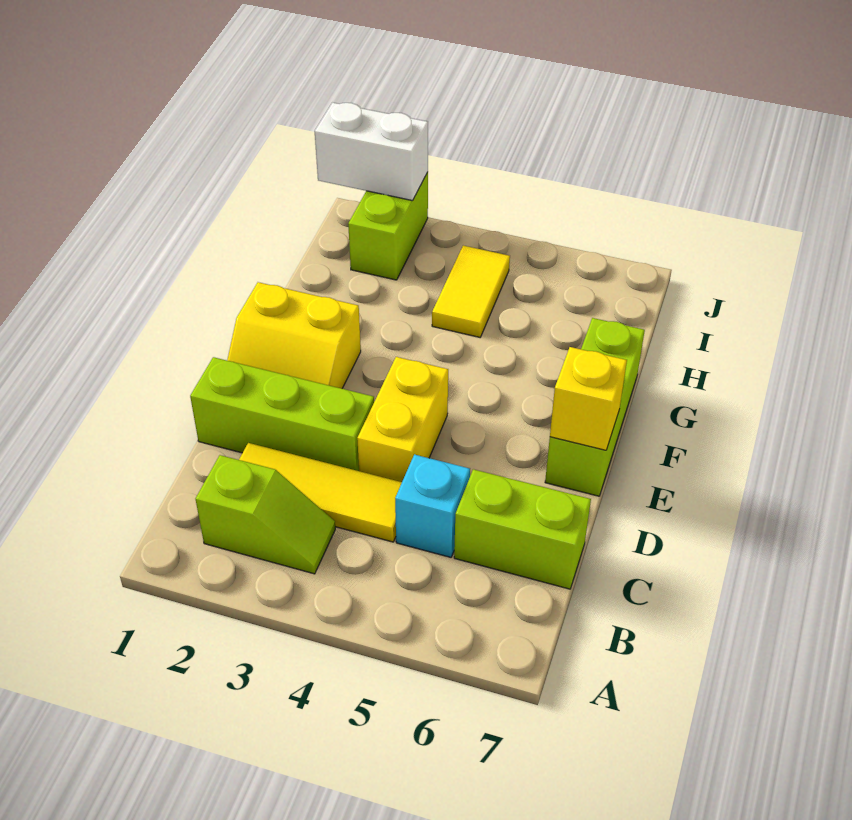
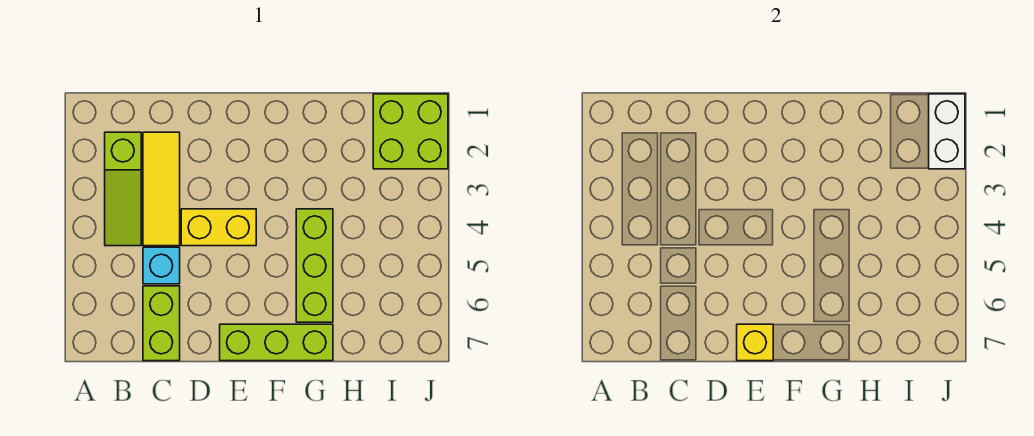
lime slope B2:B3 level 1 top 2 -> lime slope B2:B4 level 1 top 2
lime brick D1:D3 level 1 -> lime brick G4:G6 level 1
yellow slope E1:F2 level 1 top F -> none
yellow tile H4:I4 level 1 -> none
lime brick I2:J2 level 1 -> lime brick I1:J2 level 1

